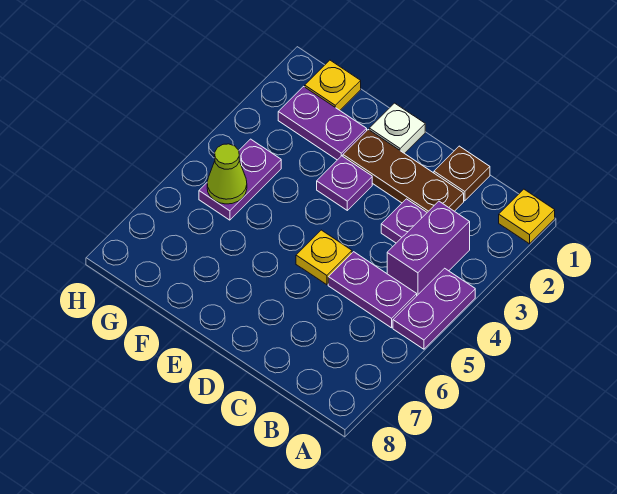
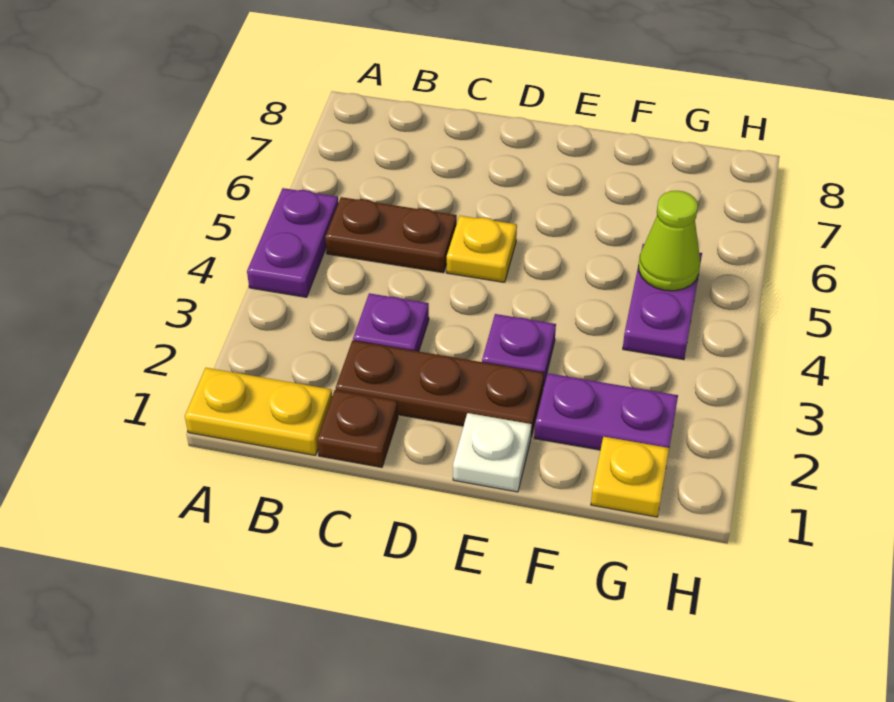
yellow plate A1 level 1 -> yellow plate A1:B1 level 1
purple brick B3:B4 level 1 -> none
purple plate B5:C5 level 1 -> brown plate B5:C5 level 1

